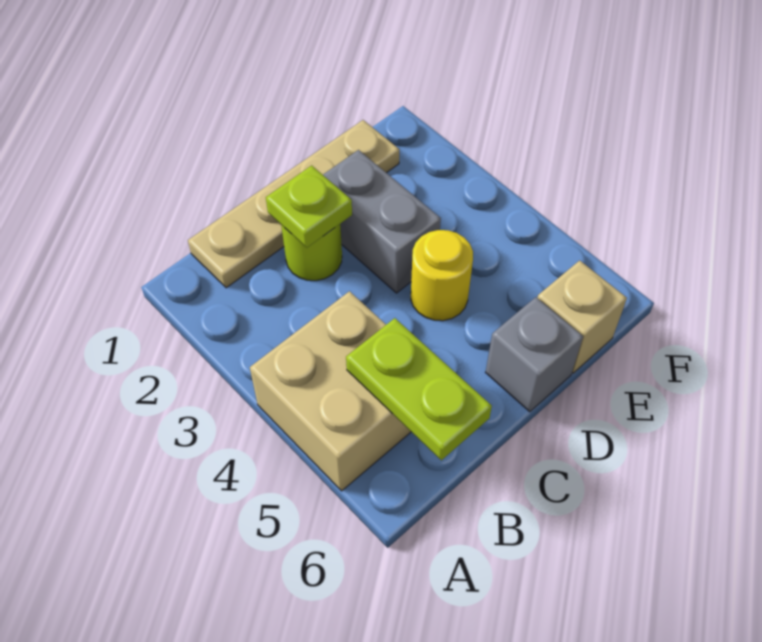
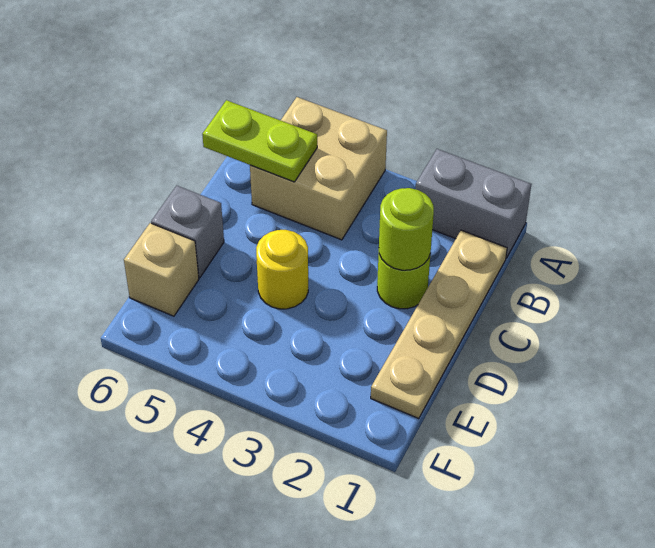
lime plate C2 level 2 -> lime round brick C2 level 2
grey brick D2:D3 level 1 -> grey brick A1:A2 level 1

